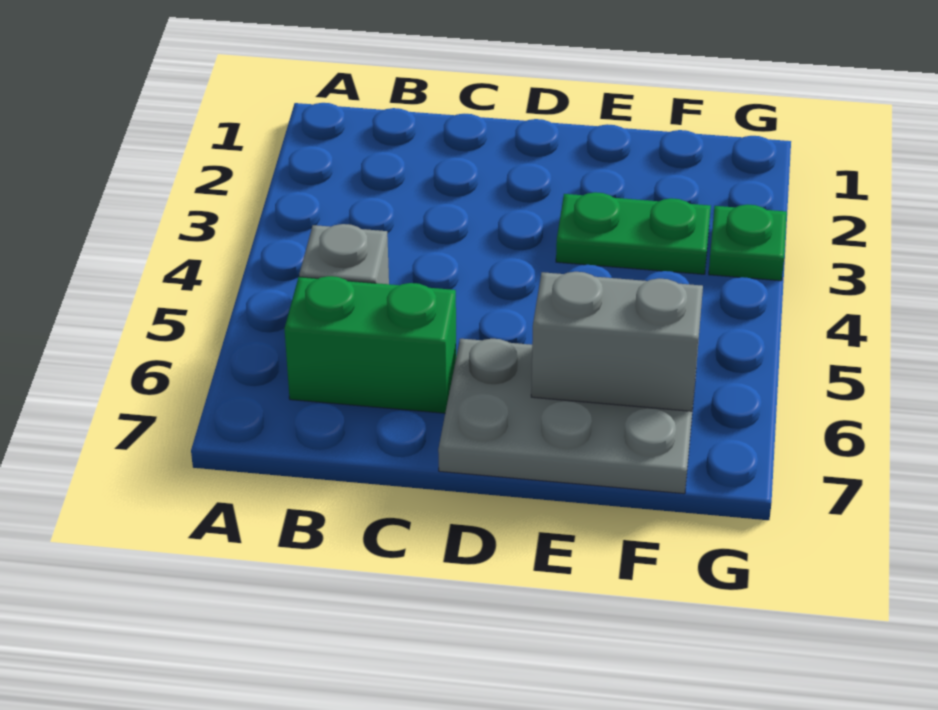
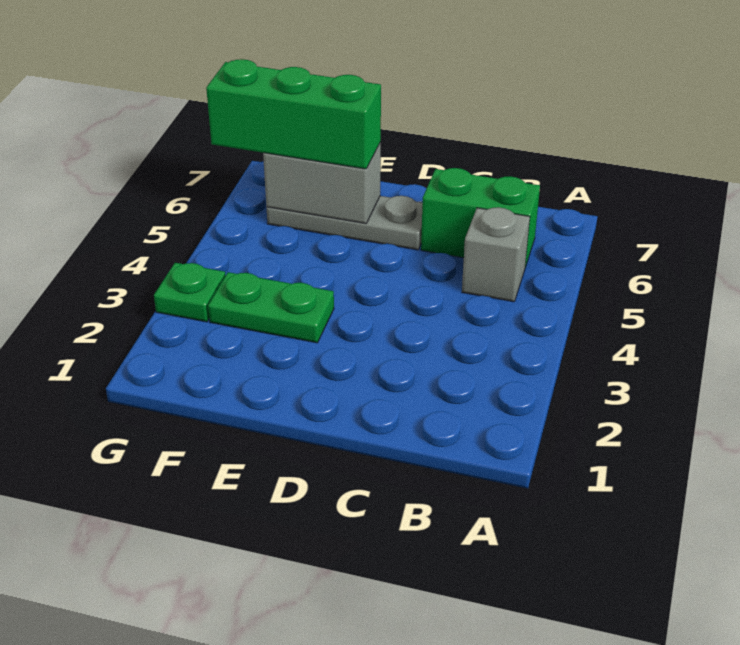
grey plate D6:F7 level 1 -> grey plate D6:F6 level 1
none -> green brick E6:G6 level 3

